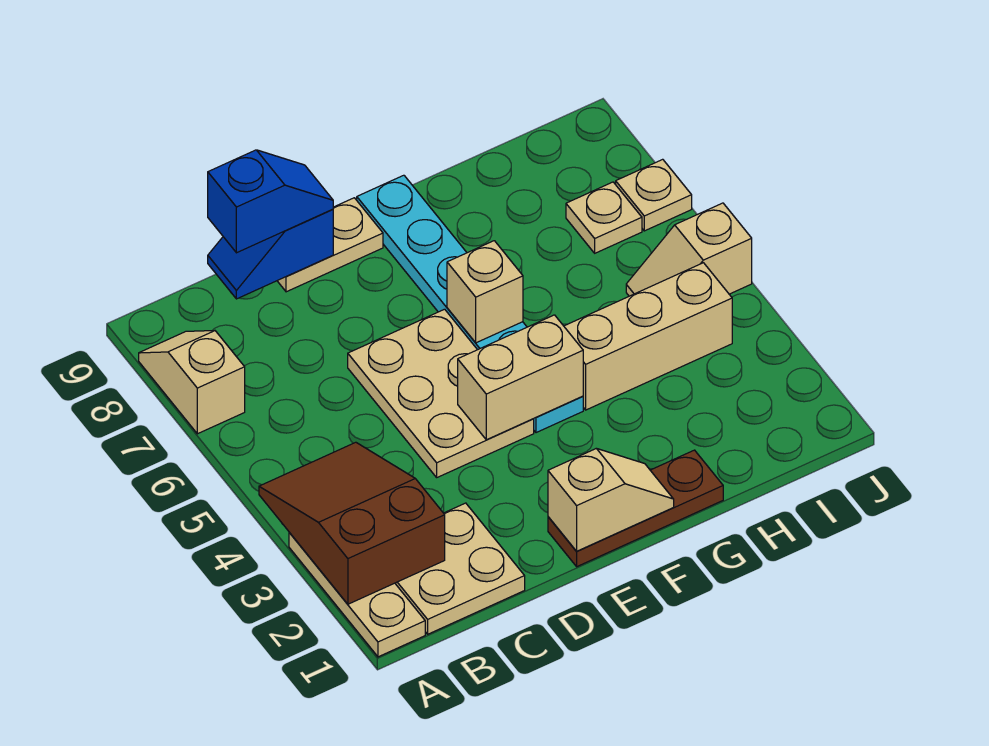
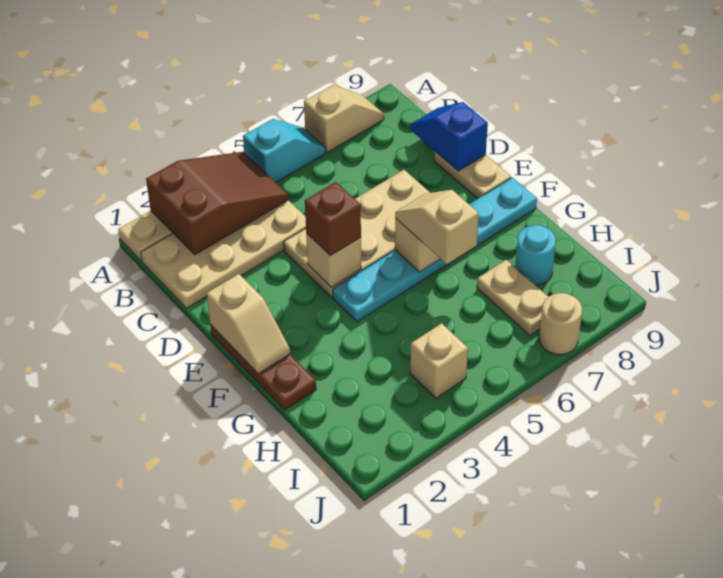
none -> cyan slope A5:A6 level 1 top 5
tan plate B1:C2 level 1 -> tan plate B1:C4 level 1
blue slope C9:D9 level 3 top C -> none
tan plate D4:E6 level 1 -> tan plate D4:E7 level 1
tan brick E4:F4 level 2 -> tan brick E4 level 2
none -> brown brick E4 level 3
tan brick G4:I4 level 1 -> tan brick I4 level 1
none -> cyan round brick H8 level 1
tan slope I5:J5 level 1 top J -> tan slope F6:G6 level 3 top G
tan plate I7 level 1 -> tan plate H7:I7 level 1
tan plate J7 level 1 -> tan round brick J7 level 1

